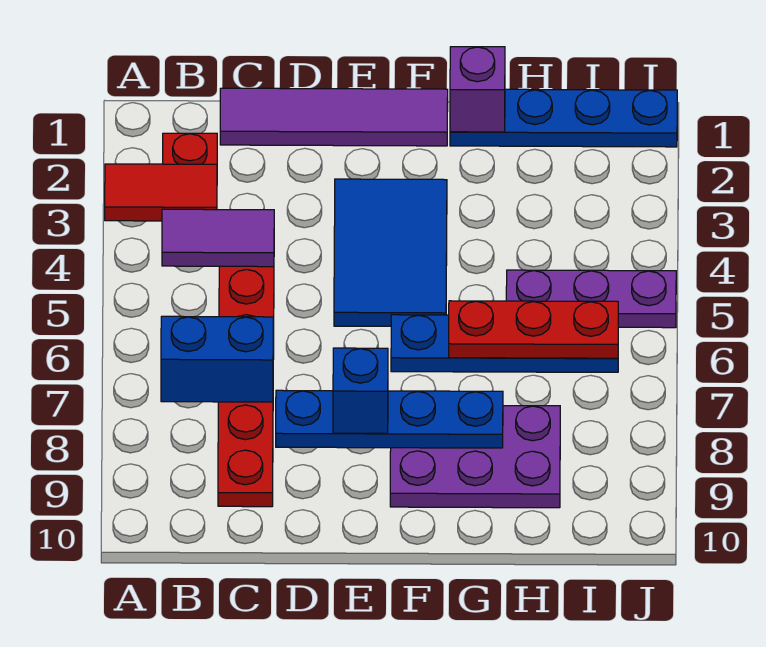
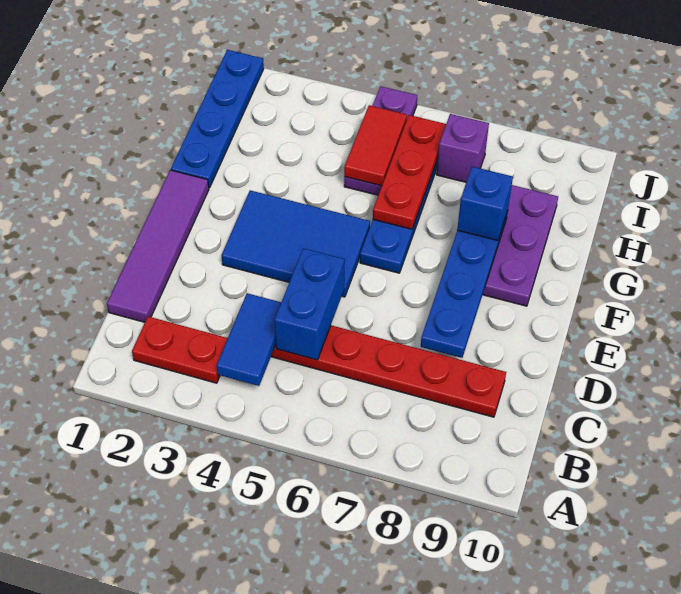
red tile A3:B3 level 2 -> red tile H5:I5 level 2
purple tile B4:C4 level 2 -> blue tile B4:C4 level 2
blue brick B7:C7 level 2 -> blue brick C5:D5 level 2
blue brick E8 level 3 -> blue brick G8 level 3
purple brick G1 level 2 -> purple brick I7 level 1

